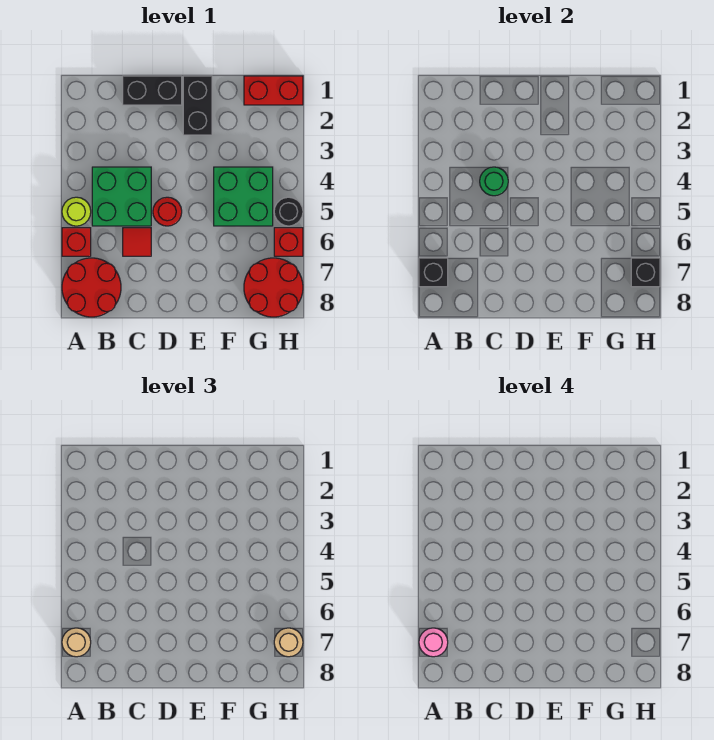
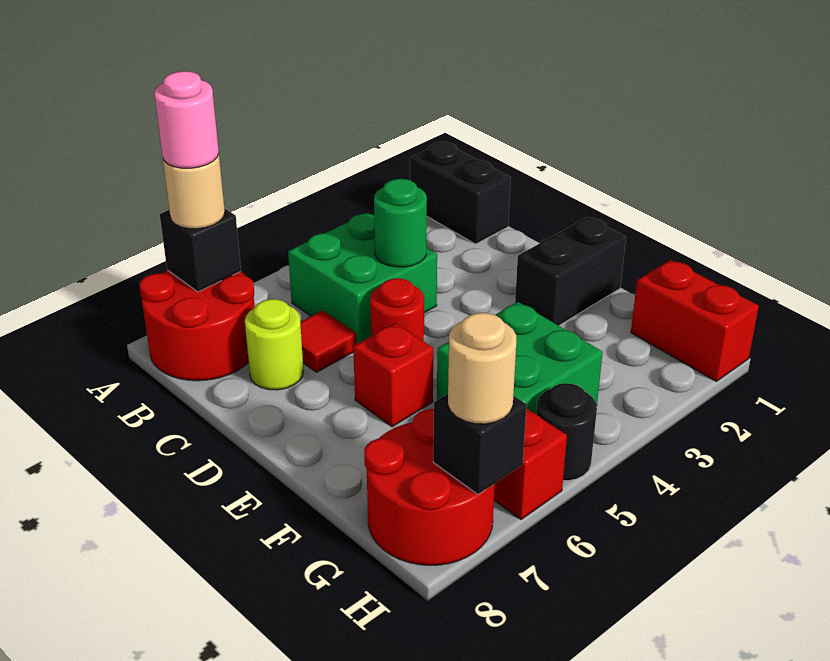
lime round brick A5 level 1 -> lime round brick C7 level 1
red brick A6 level 1 -> red brick E6 level 1
black brick C1:D1 level 1 -> black brick A1:B1 level 1

